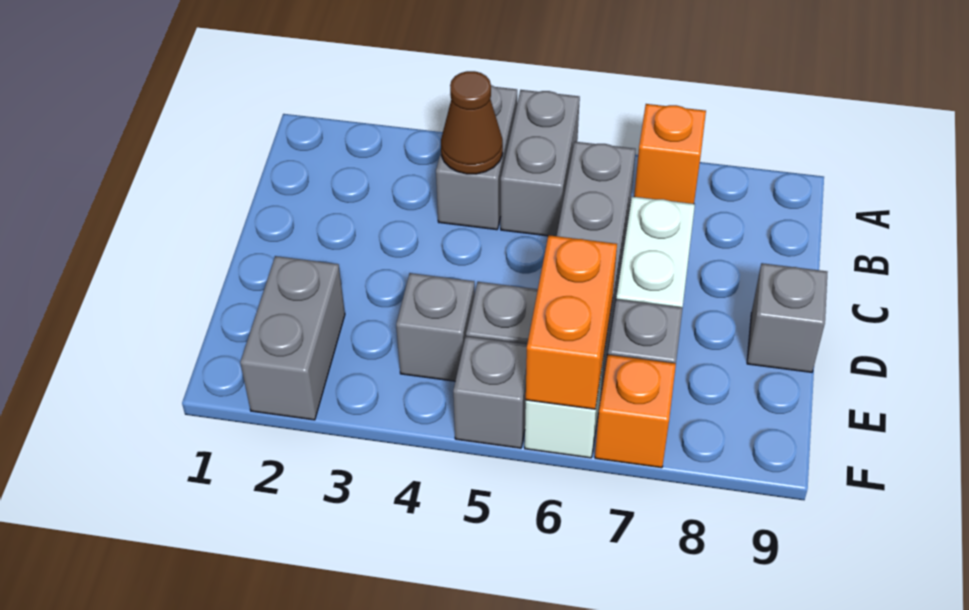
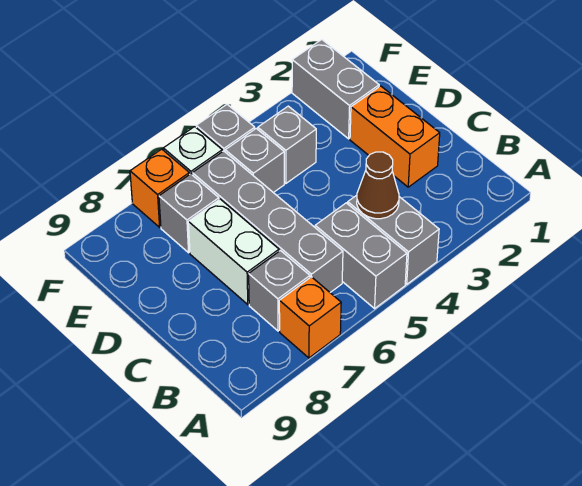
grey brick D9 level 1 -> grey brick B7 level 1
orange brick E6:F6 level 2 -> orange brick C2:D2 level 1

